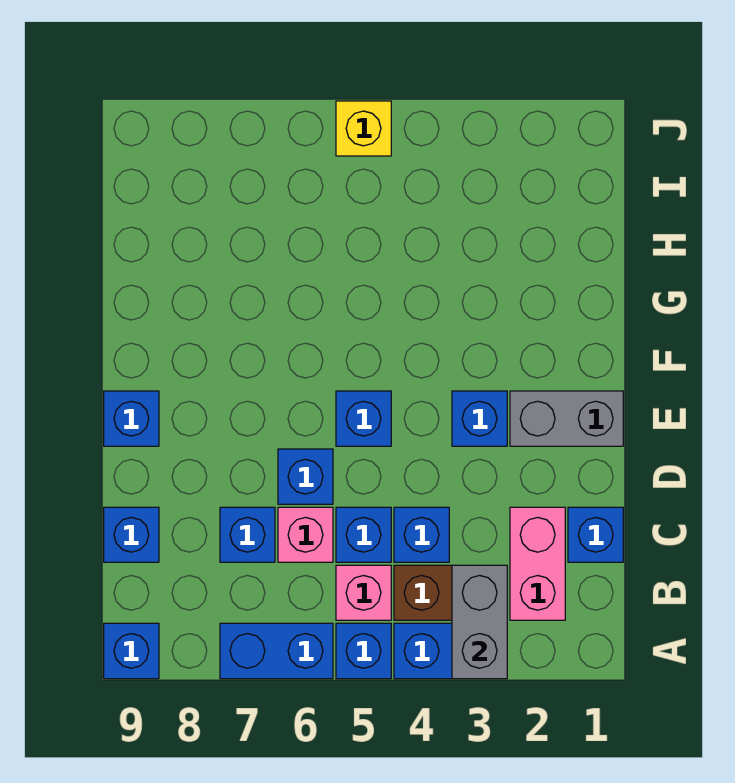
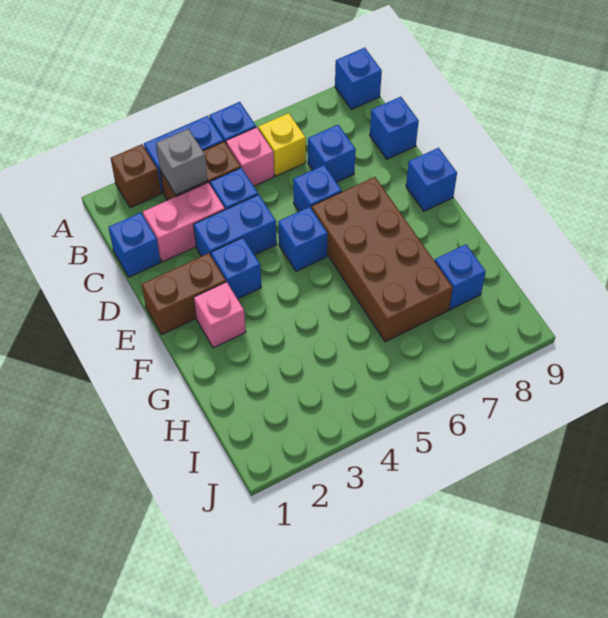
none -> brown brick A2 level 1
grey brick A3:B3 level 2 -> grey brick B3 level 2
blue brick A6:A7 level 1 -> blue brick D3:D4 level 1
pink brick B2:C2 level 1 -> pink brick C2:C3 level 1
blue brick C5 level 1 -> blue brick H8 level 1
pink brick C6 level 1 -> pink brick F2 level 1
grey brick E1:E2 level 1 -> brown brick E1:E2 level 1
none -> brown brick E6:H7 level 1
yellow brick J5 level 1 -> yellow brick B6 level 1

